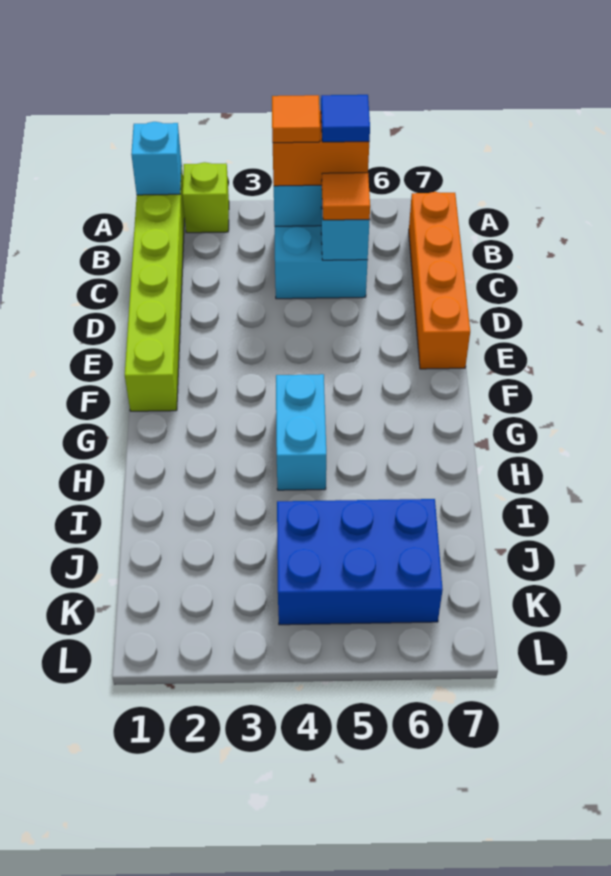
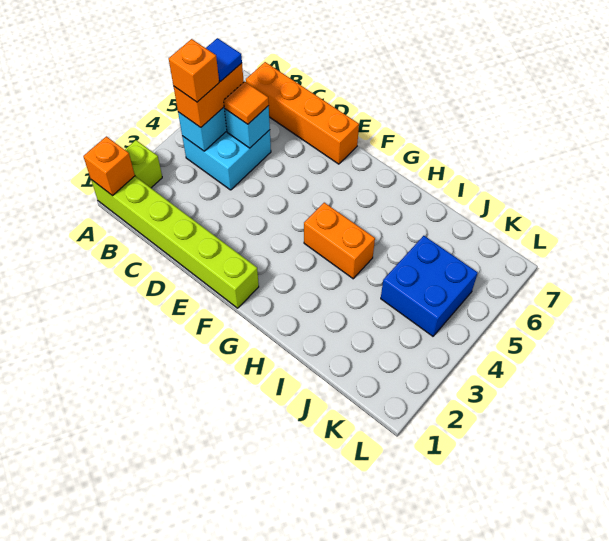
cyan brick A1 level 2 -> orange brick A1 level 2
orange tile B4 level 4 -> orange brick B4 level 4
cyan brick G4:H4 level 1 -> orange brick G4:H4 level 1
blue brick J4:K6 level 1 -> blue brick J4:K5 level 1

